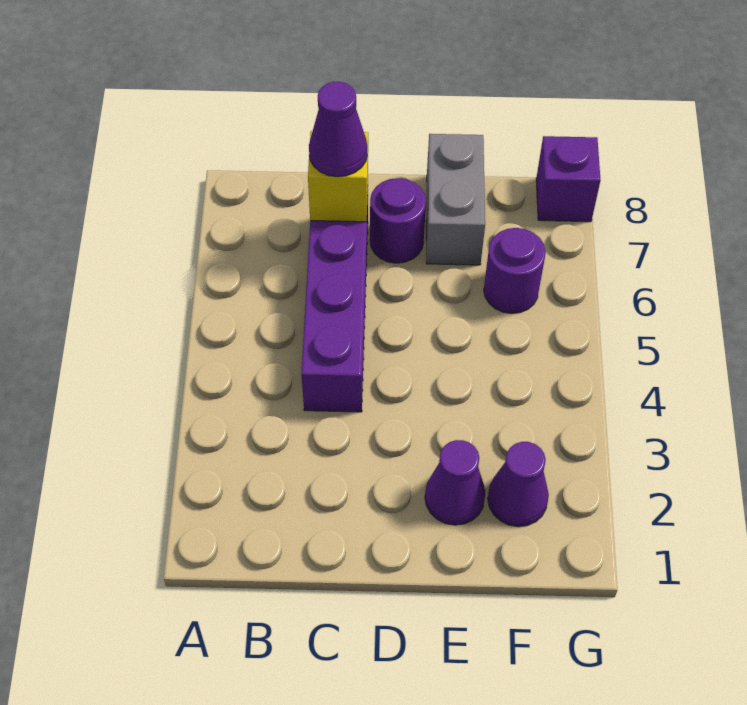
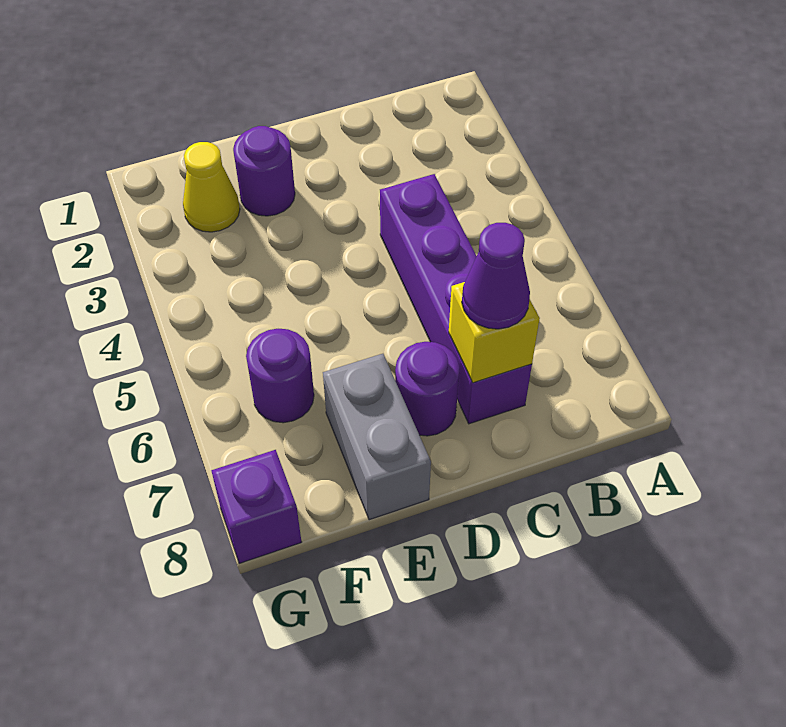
purple cone E2 level 1 -> purple round brick E2 level 1
purple cone F2 level 1 -> yellow cone F2 level 1

